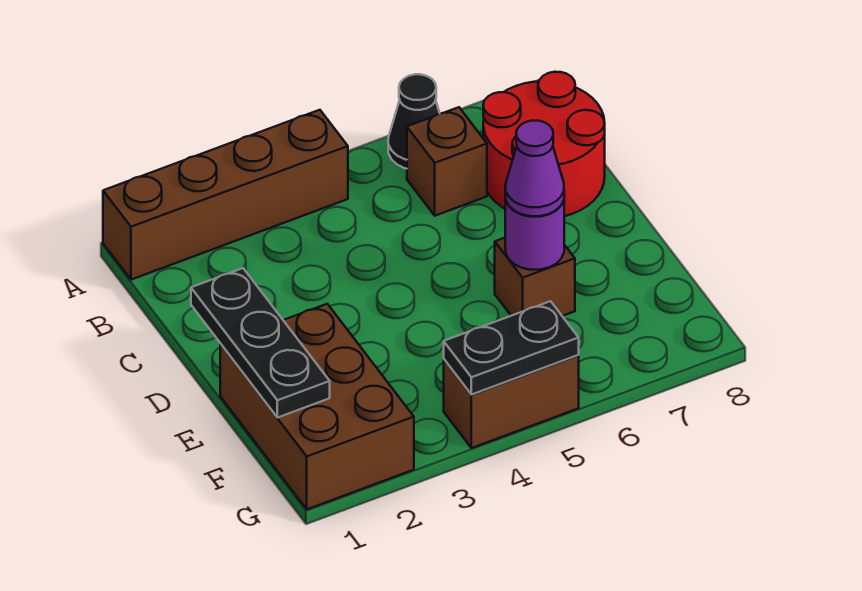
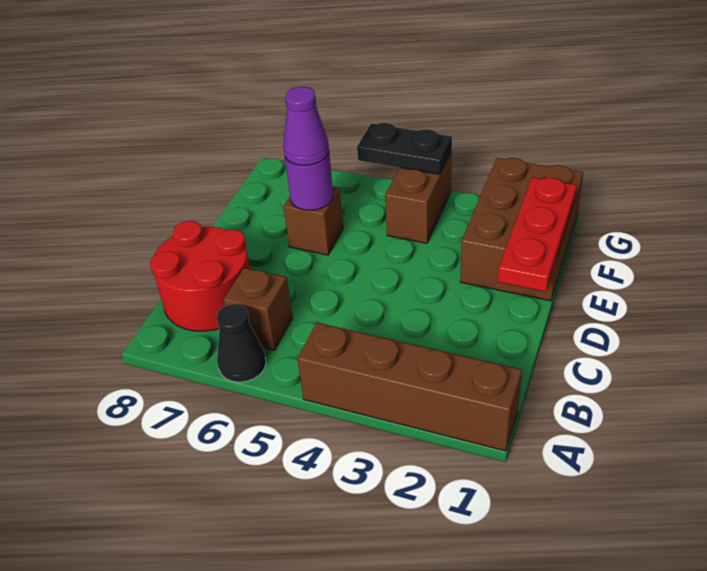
black plate D1:F1 level 2 -> red plate D1:F1 level 2
brown brick G4:G5 level 1 -> brown brick F4:G4 level 1

